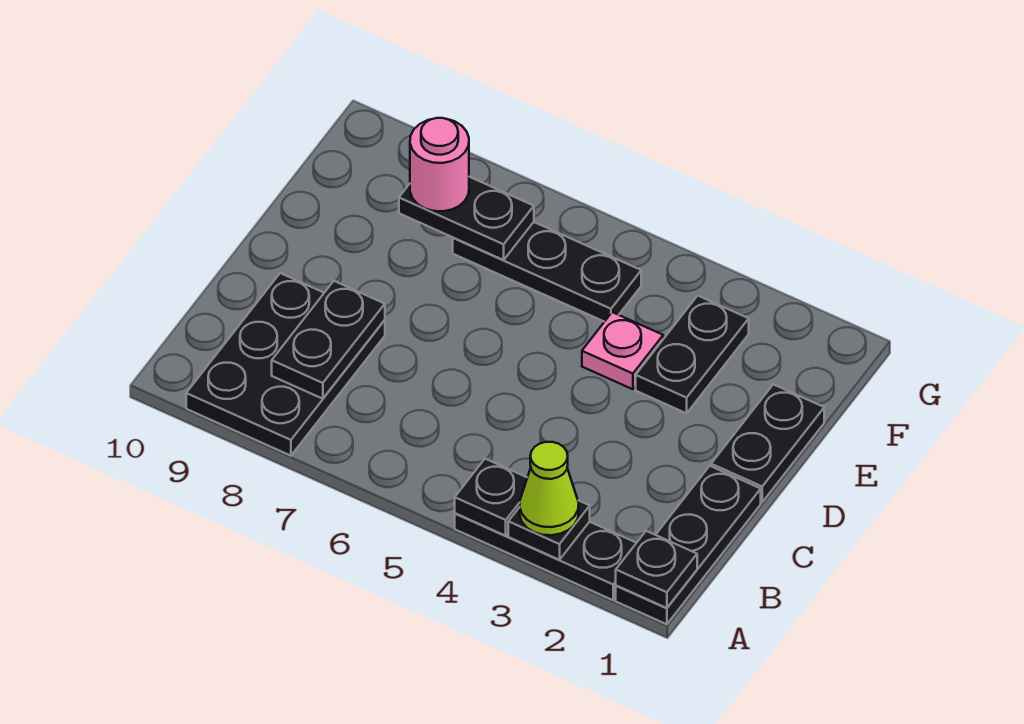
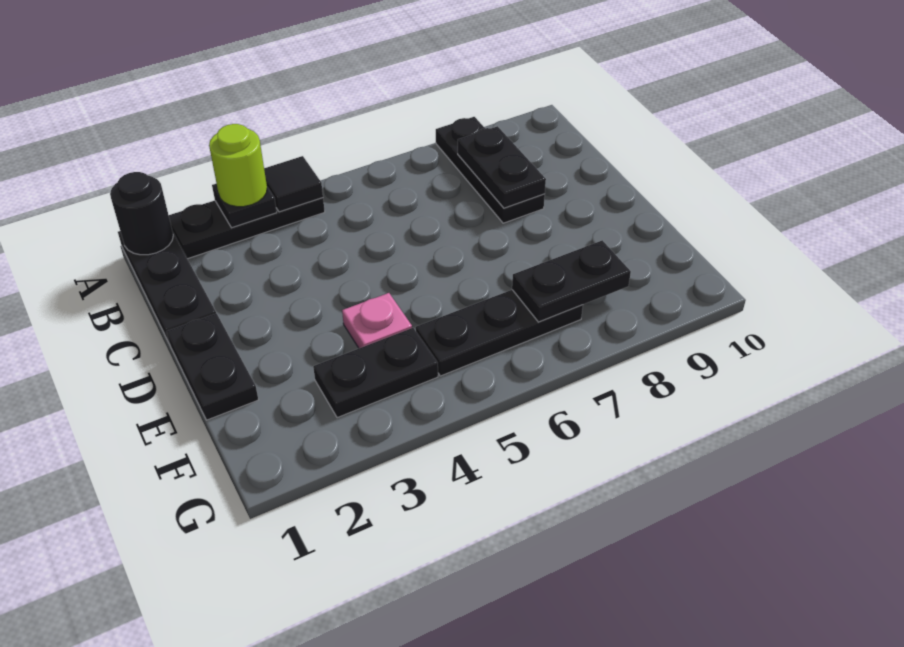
black plate A1 level 2 -> black round brick A1 level 2
lime cone A3 level 3 -> lime round brick A3 level 3
black plate A4 level 2 -> black tile A4 level 2
black plate A8:C9 level 1 -> black plate A8:C8 level 1
black plate E3:F3 level 1 -> black plate F3:F4 level 1
pink round brick F8 level 3 -> none

